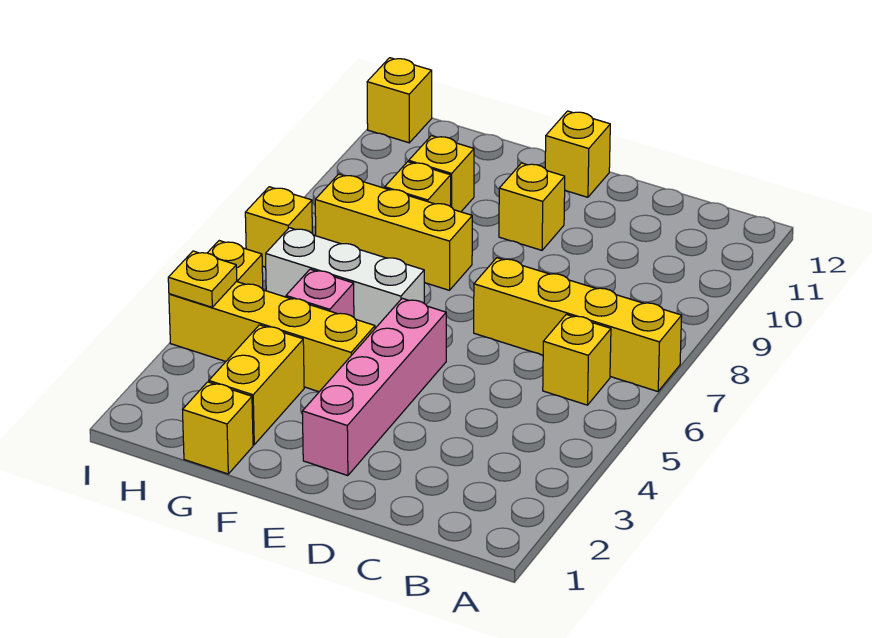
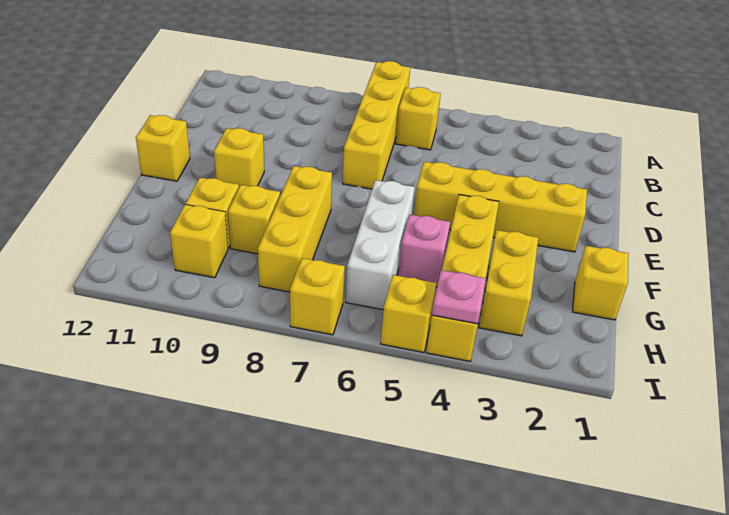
pink brick E2:E5 level 1 -> yellow brick E2:E5 level 1
yellow brick G2:G3 level 1 -> yellow brick G3:H3 level 1
yellow plate I4 level 2 -> pink plate I4 level 2
yellow brick I12 level 1 -> yellow brick H10 level 1

